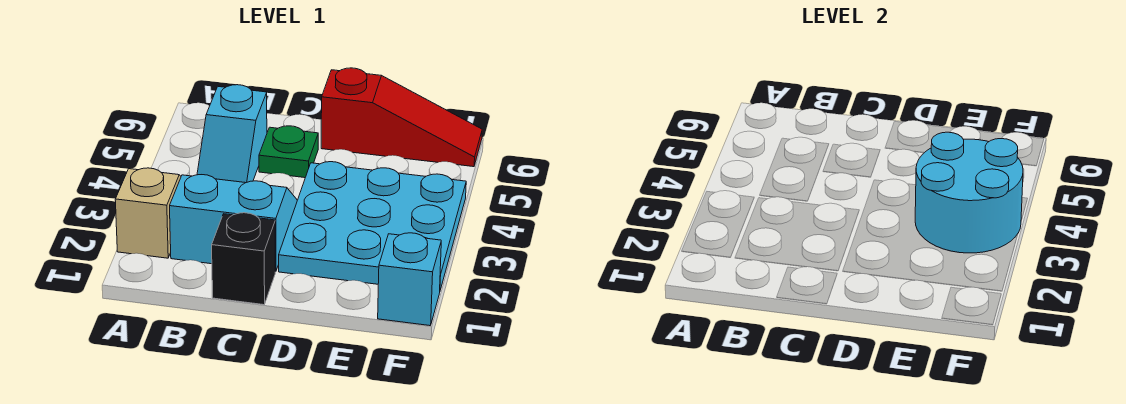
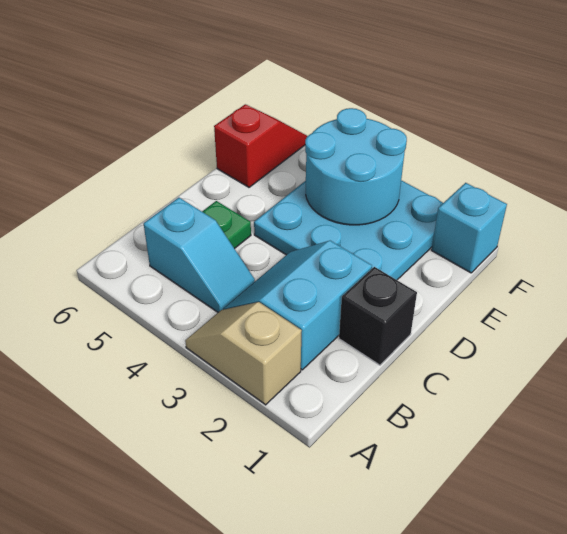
red slope D6:F6 level 1 top D -> red slope E6:F6 level 1 top E

